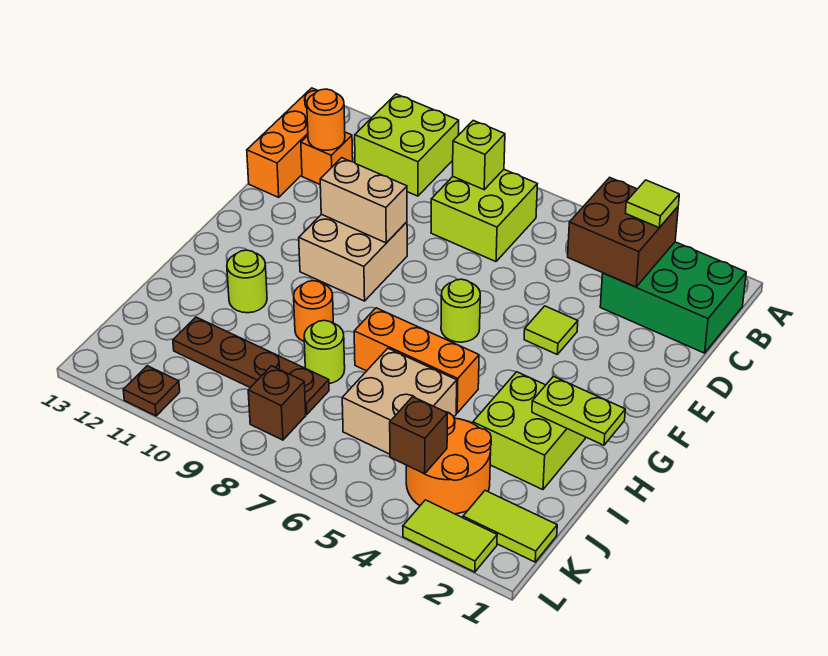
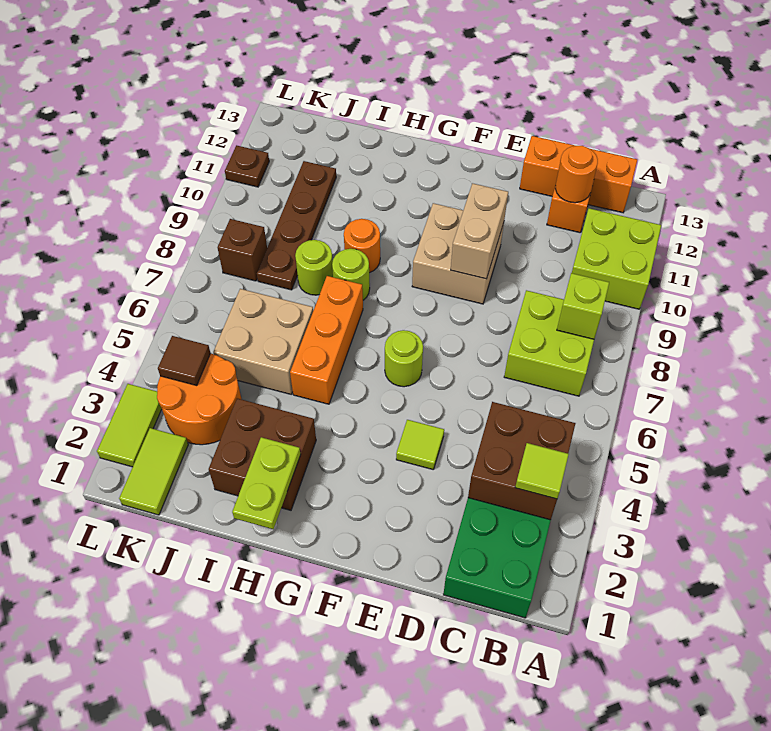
lime brick H2:I3 level 1 -> brown brick H2:I3 level 1
lime round brick H11 level 1 -> lime round brick H8 level 1
brown brick K4 level 2 -> brown tile K4 level 2

